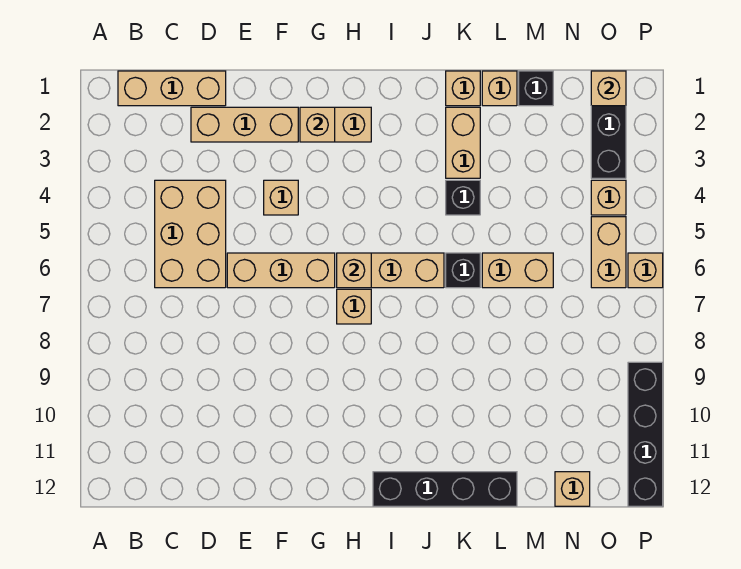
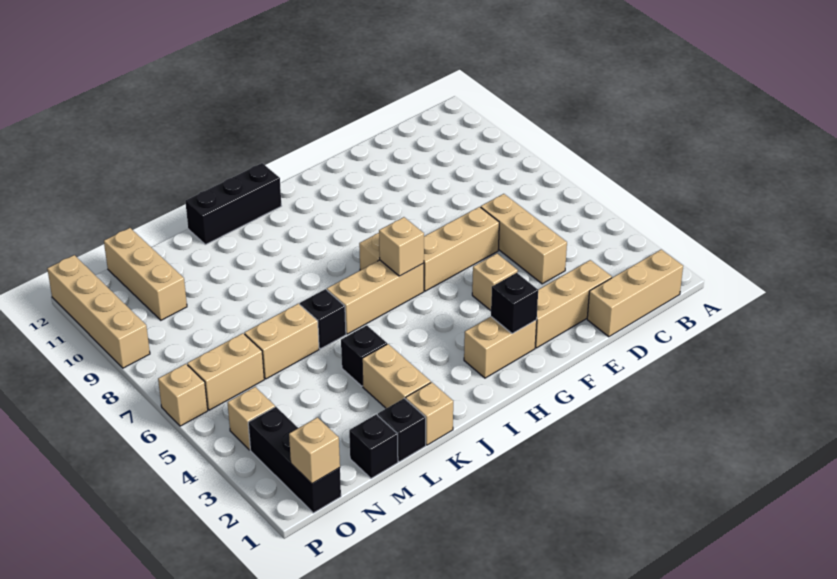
tan brick C4:D6 level 1 -> tan brick D4:D6 level 1
tan brick G2 level 2 -> black brick G2 level 2
black brick I12:L12 level 1 -> black brick I12:K12 level 1
tan brick L1 level 1 -> black brick L1 level 1
tan brick N12 level 1 -> tan brick N10:N12 level 1
tan brick O5:O6 level 1 -> tan brick N6:O6 level 1
black brick P9:P12 level 1 -> tan brick P9:P12 level 1

